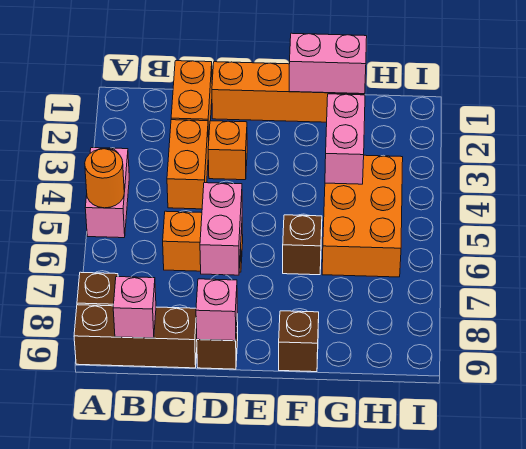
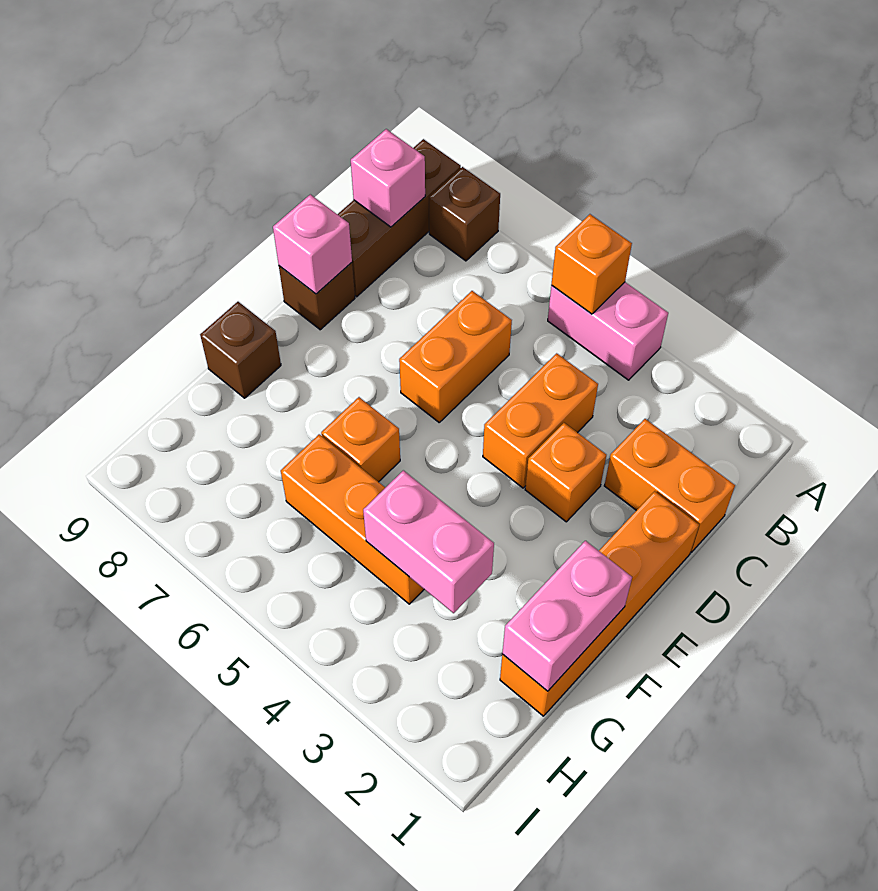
orange round brick A5 level 2 -> orange brick A5 level 2
orange brick C3:C4 level 1 -> orange brick C4:D4 level 1
pink brick D6:D7 level 2 -> none
brown brick F6 level 1 -> orange brick F6 level 1
orange brick G4:H6 level 1 -> orange brick G4:G6 level 1

